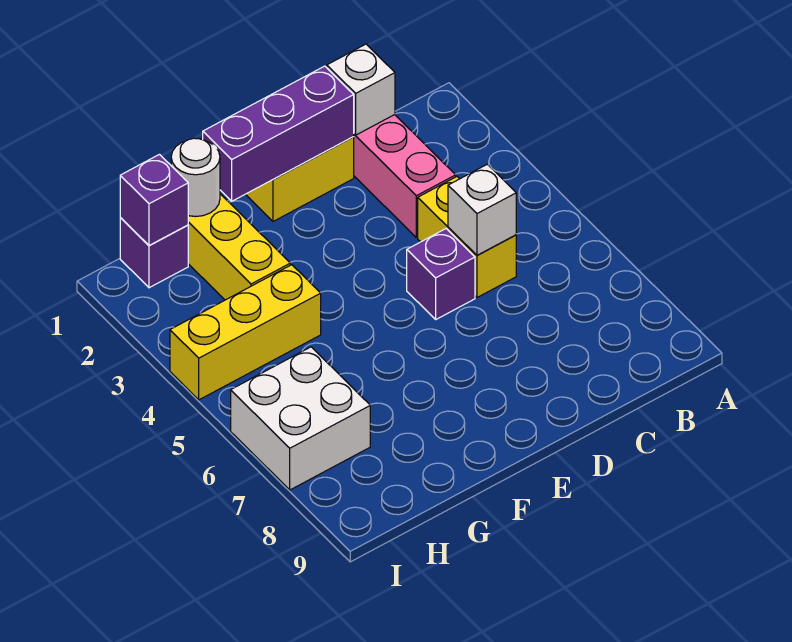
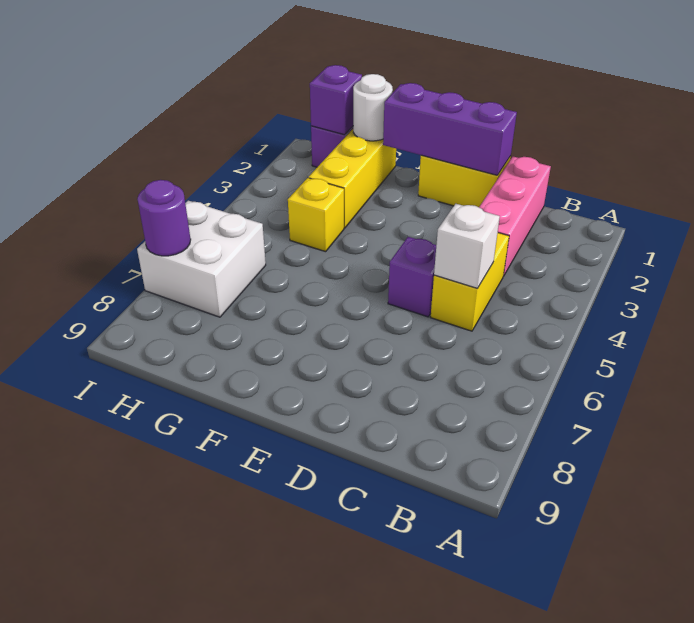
white brick C1 level 2 -> none
yellow brick G4:I4 level 1 -> yellow brick G4 level 1
none -> purple round brick I7 level 2

